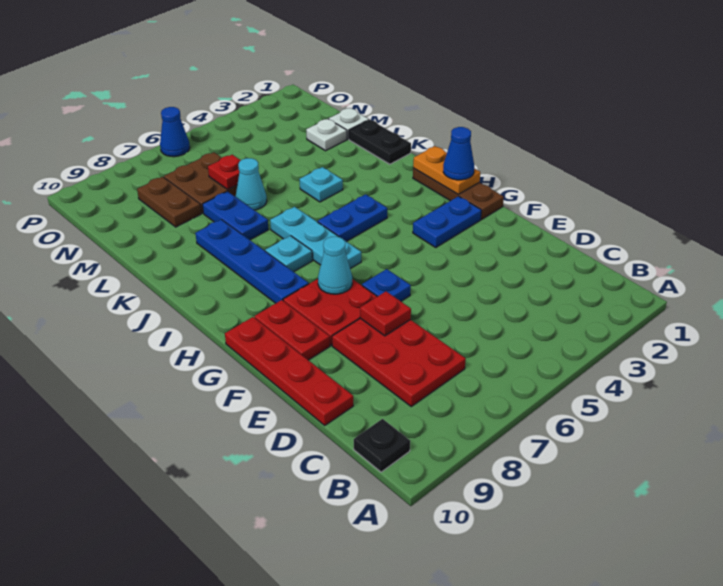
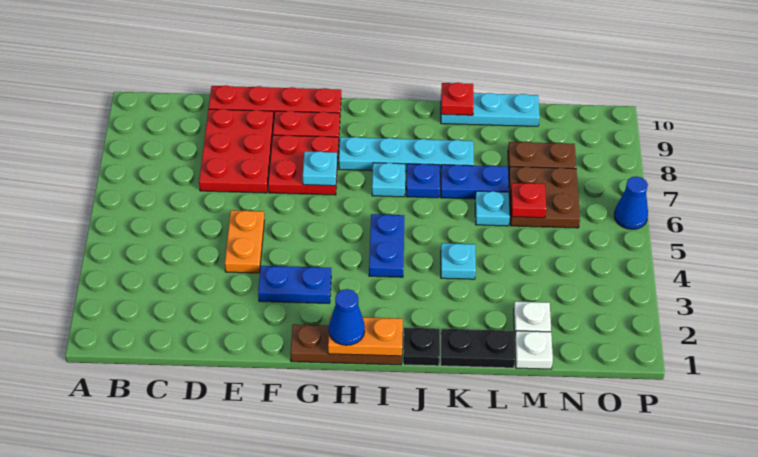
black plate B10 level 1 -> black plate J1 level 1
red plate C7:E8 level 1 -> red plate D7:E9 level 1
none -> orange plate E4:E5 level 1
red plate E7 level 2 -> red plate K10 level 2
blue plate F6 level 1 -> blue plate J7 level 1
blue plate G2:G3 level 1 -> blue plate F3:G3 level 1
cyan cone G7 level 2 -> cyan plate G7 level 2
cyan plate H6:J6 level 1 -> cyan plate K10:M10 level 1
blue plate H8:K8 level 1 -> cyan plate H8:K8 level 1
cyan cone L6 level 1 -> cyan plate L6 level 1

